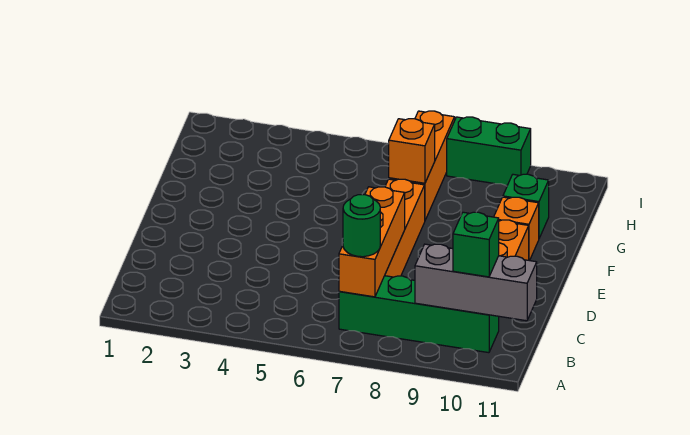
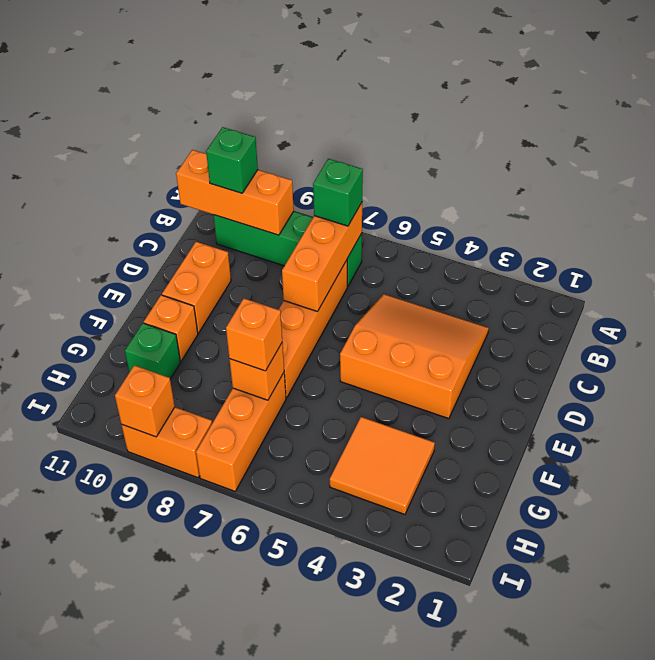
green round brick B7 level 3 -> green brick B7 level 3
grey brick B9:B11 level 2 -> orange brick B9:B11 level 2
none -> orange slope C3:E5 level 1 top E
none -> orange tile G3:H4 level 1
none -> orange brick G7 level 3
green brick I8:I9 level 1 -> orange brick I8:I9 level 1
none -> orange brick I9 level 2

